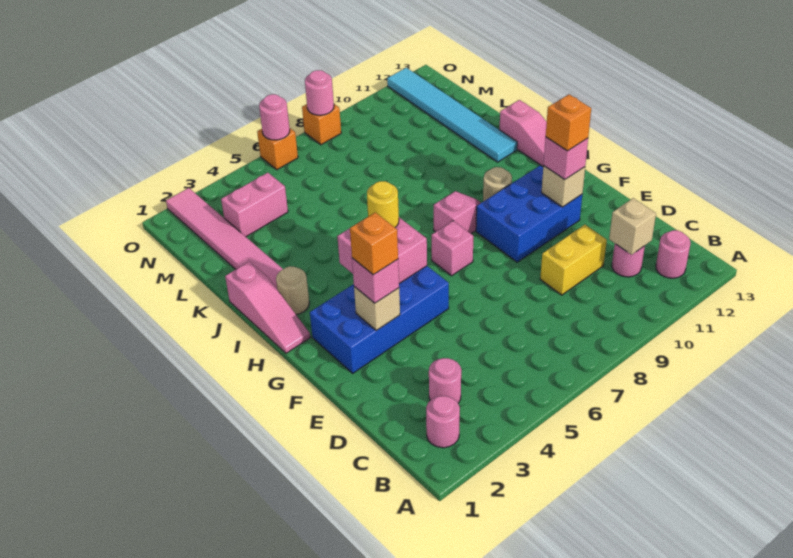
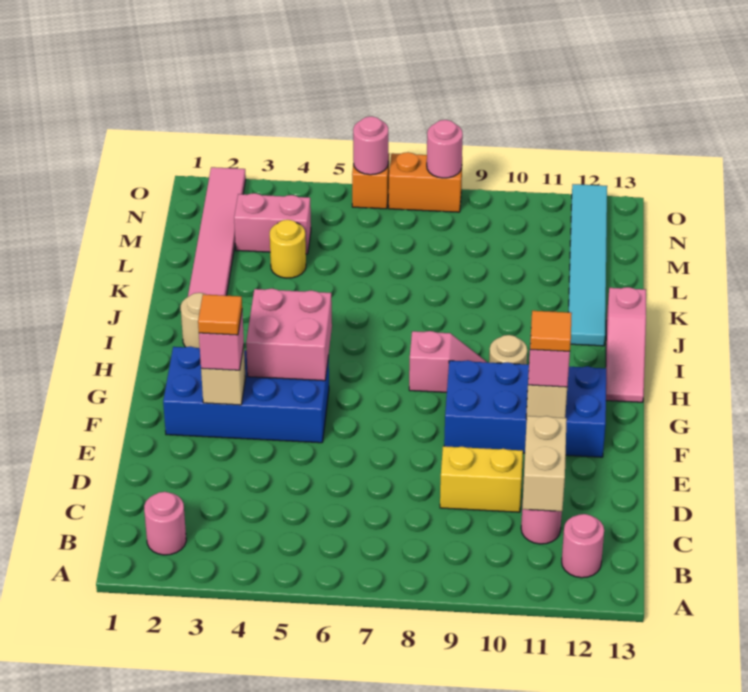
pink round brick C3 level 1 -> none
tan brick C11 level 2 -> tan brick C11:D11 level 2
orange brick F3 level 4 -> orange tile F3 level 4
blue brick F9:G11 level 1 -> blue brick F9:G12 level 1
orange brick F11 level 4 -> orange tile F11 level 4
pink brick G7 level 1 -> none
pink slope H1:J1 level 1 top J -> none
yellow round brick H5 level 3 -> yellow round brick L4 level 1
orange brick O8 level 1 -> orange brick O7:O8 level 1

